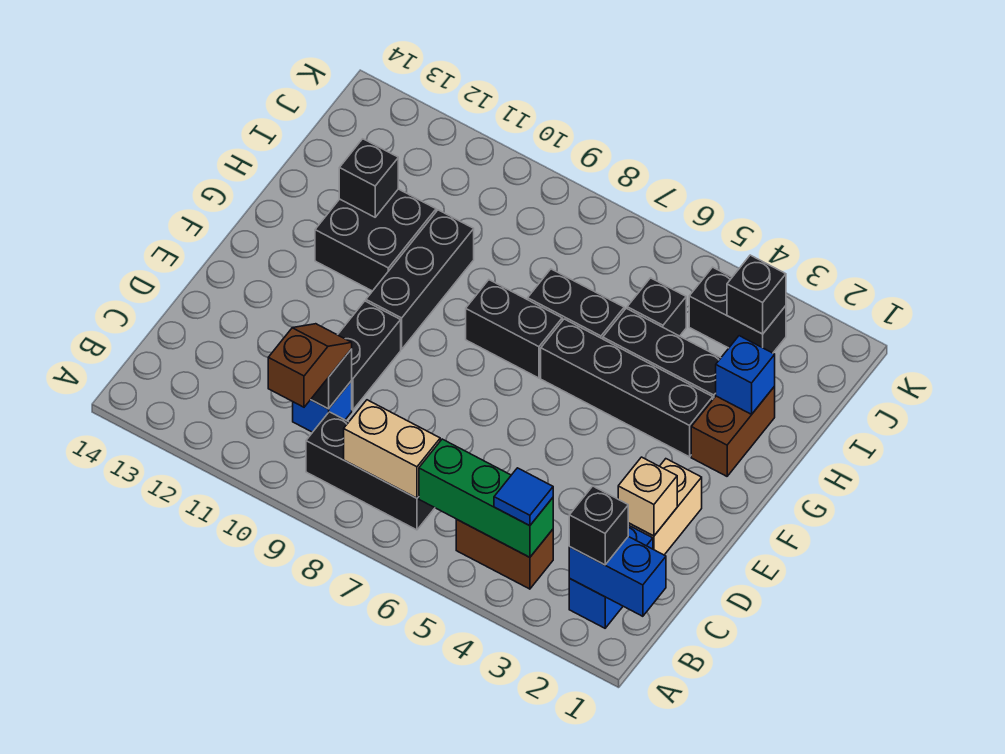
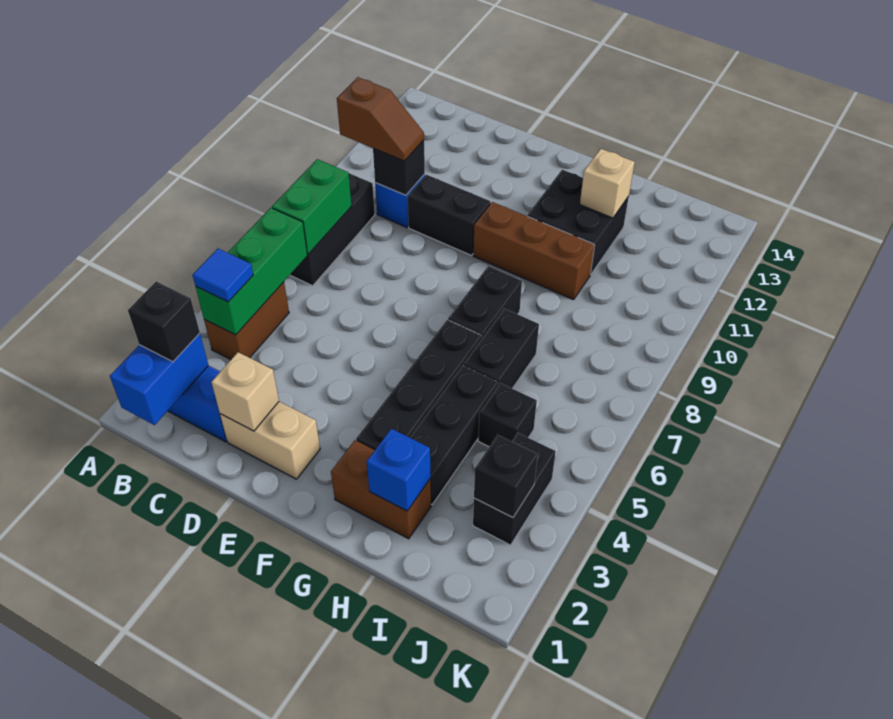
tan brick B7:B8 level 2 -> green brick B7:B8 level 2
black brick F10:H10 level 1 -> brown brick F10:H10 level 1
black brick H12 level 2 -> tan brick H12 level 2

